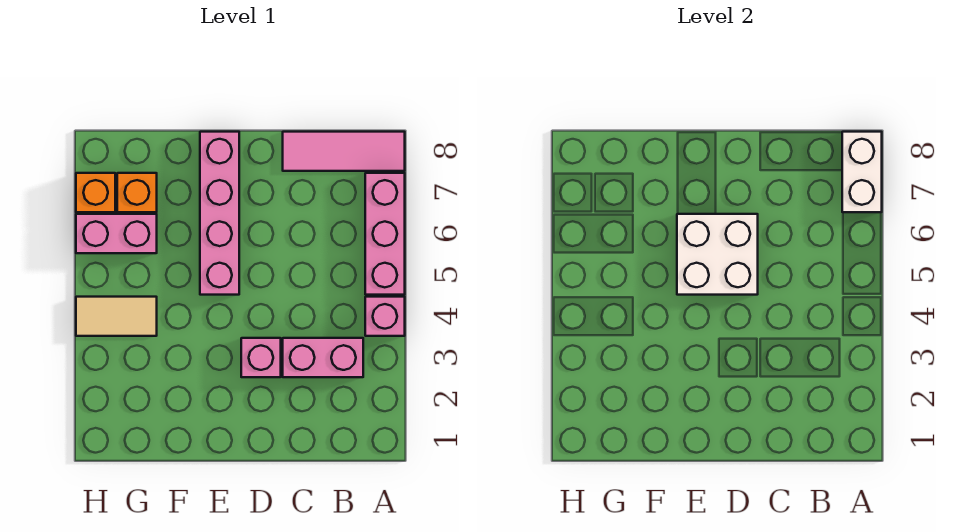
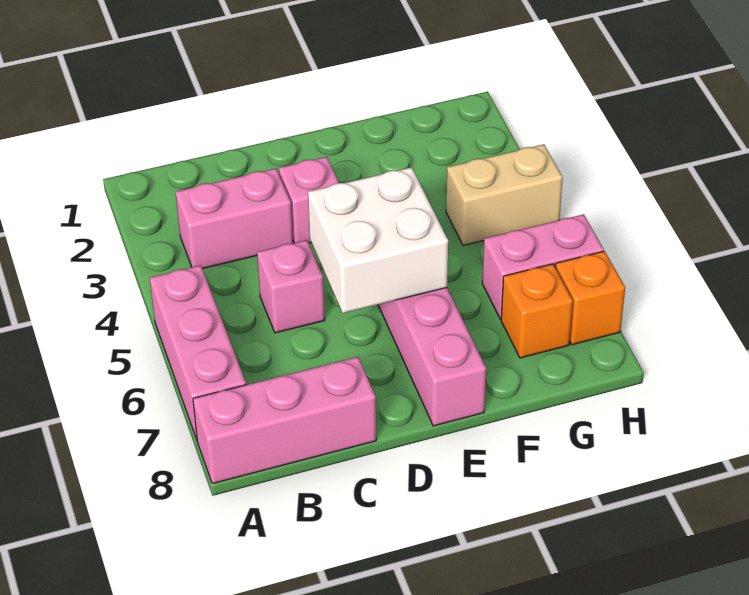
pink brick A4 level 1 -> pink brick C5 level 1
white brick A7:A8 level 2 -> none
pink tile A8:C8 level 1 -> pink brick A8:C8 level 1
tan tile G4:H4 level 1 -> tan brick G4:H4 level 1

